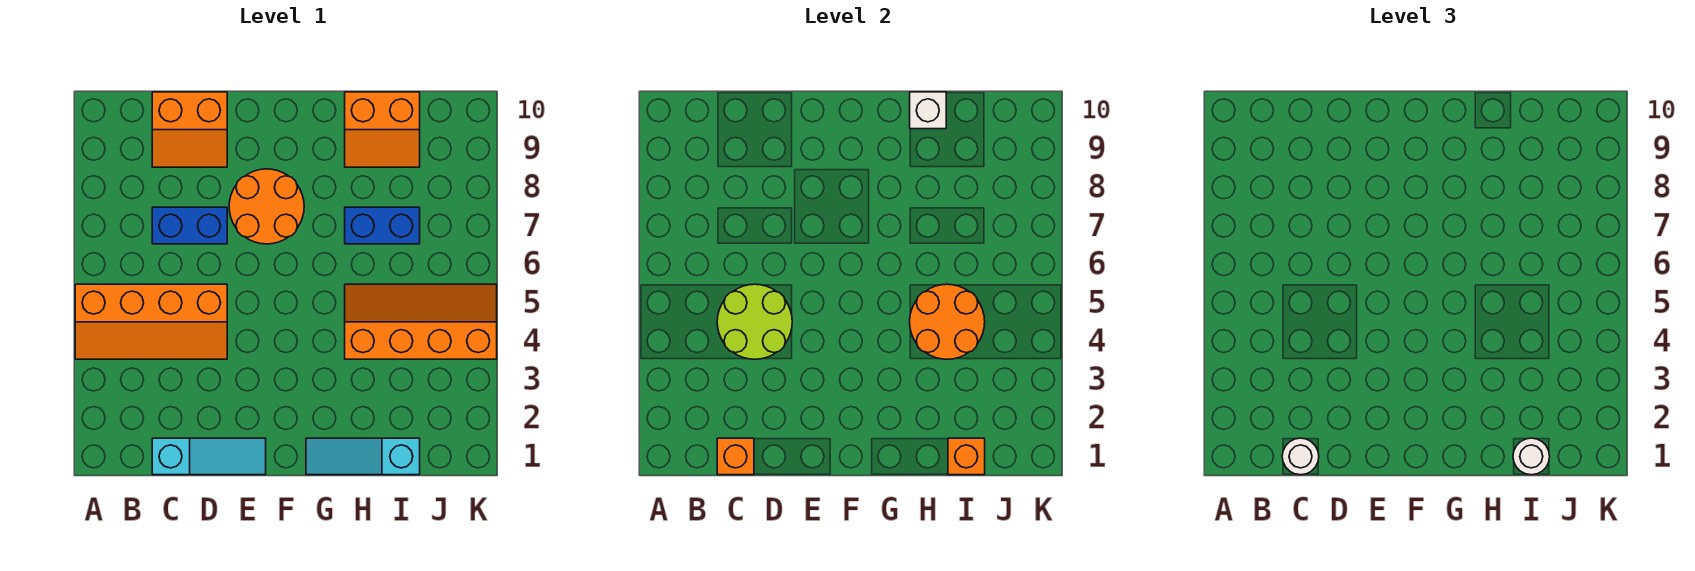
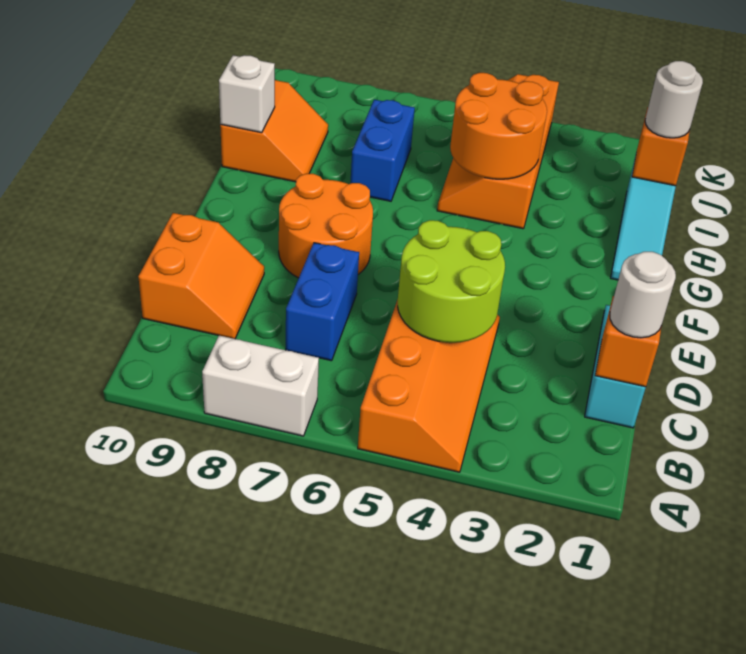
none -> white brick A7:A8 level 1

